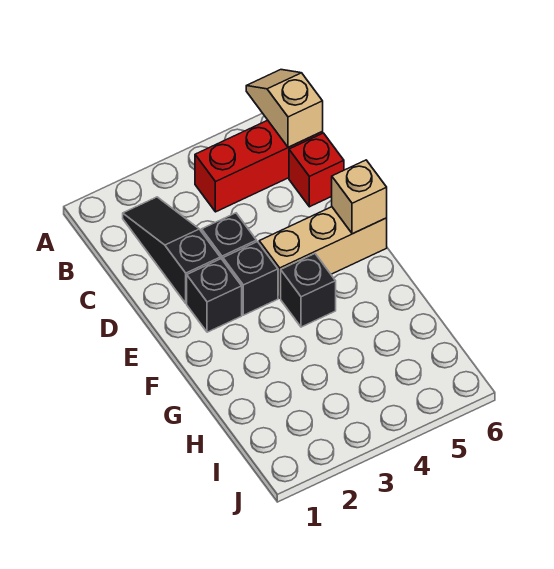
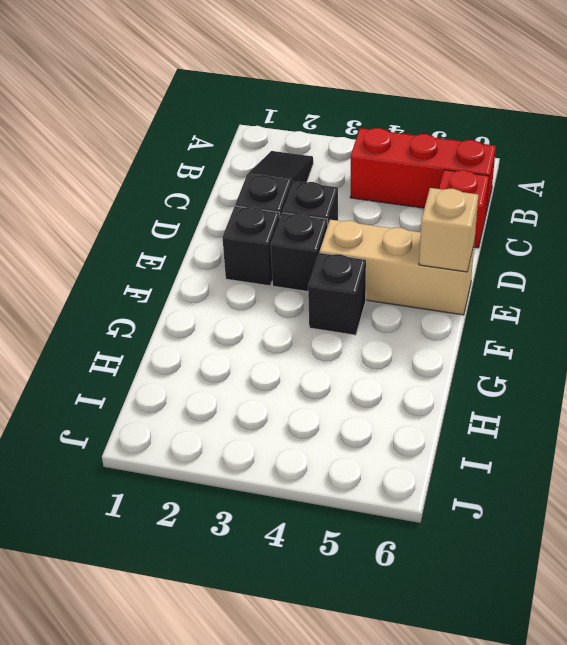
tan slope A6:B6 level 2 top B -> none

